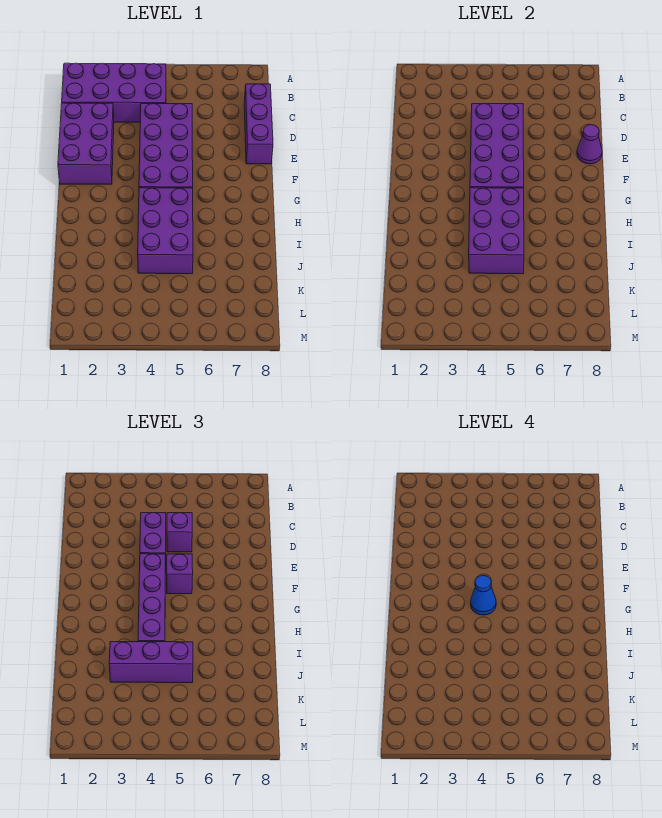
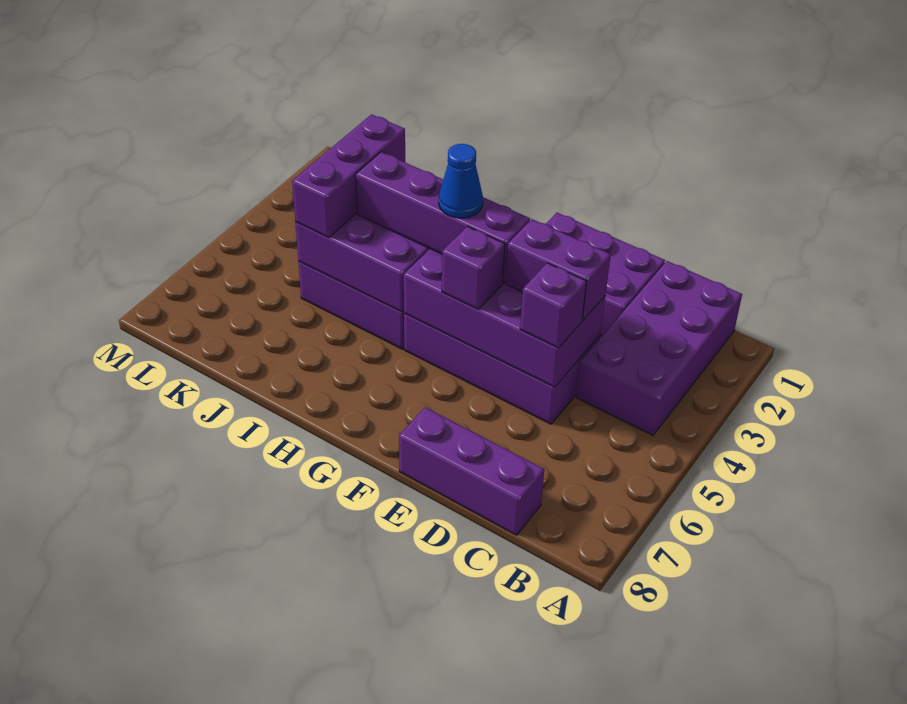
purple cone E8 level 2 -> none

